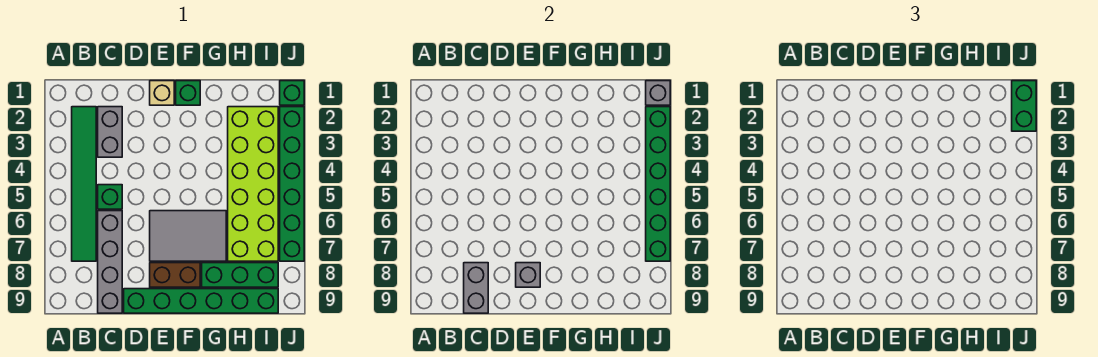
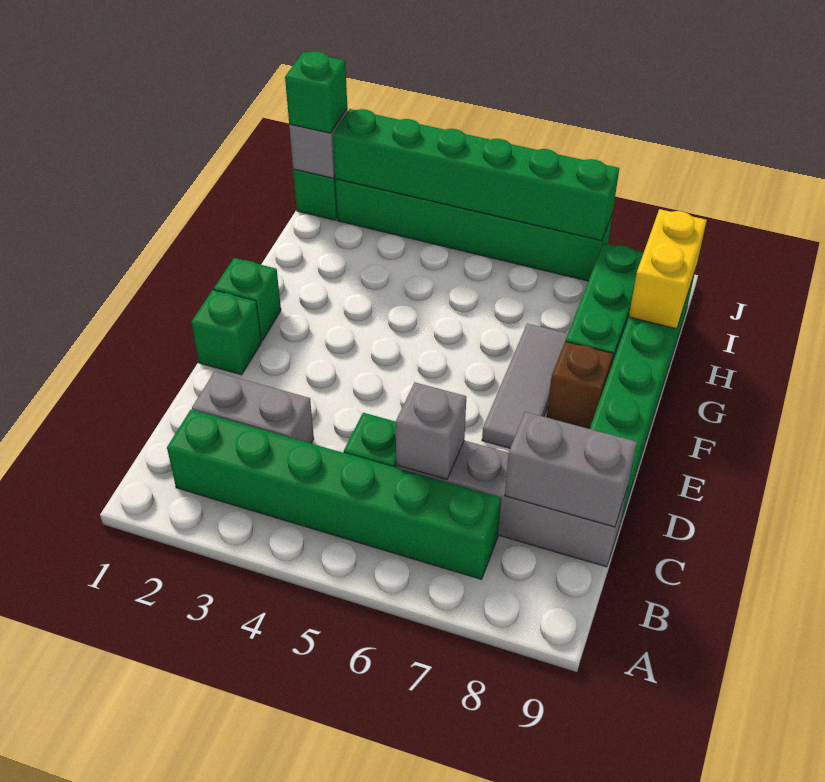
green tile B2:B7 level 1 -> green brick B2:B7 level 1
tan brick E1 level 1 -> green brick E1 level 1
grey tile E6:G7 level 1 -> grey tile E7:G7 level 1
brown brick E8:F8 level 1 -> brown brick F8 level 1
grey brick E8 level 2 -> grey brick C6 level 2
lime brick H2:I7 level 1 -> none
none -> yellow brick H9:I9 level 2
green brick J1:J2 level 3 -> green brick J1 level 3

